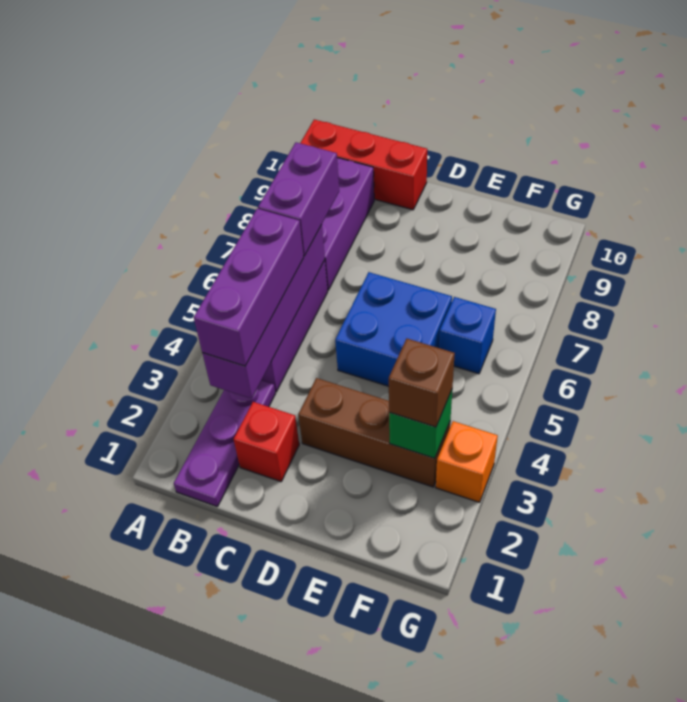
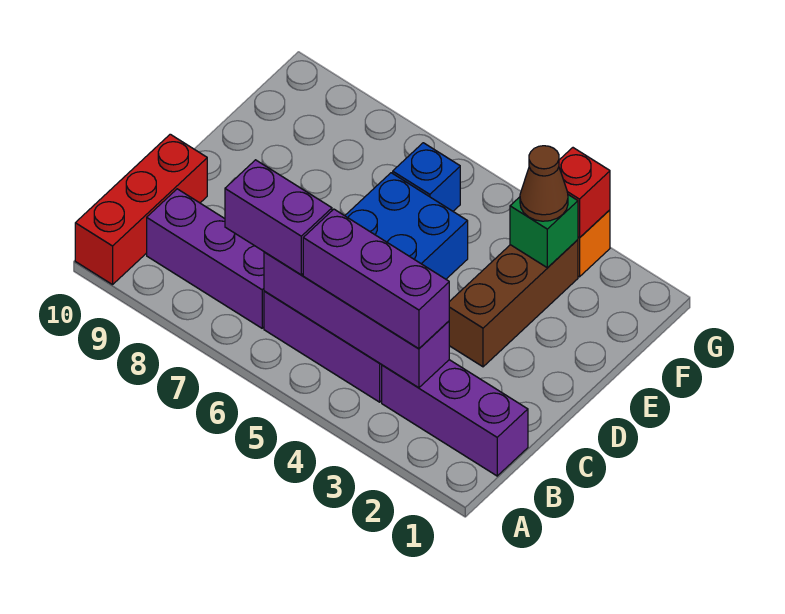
purple plate B1:B3 level 1 -> purple brick B1:B3 level 1
red brick C2 level 1 -> red brick G3 level 2
brown brick F3 level 3 -> brown cone F3 level 3

